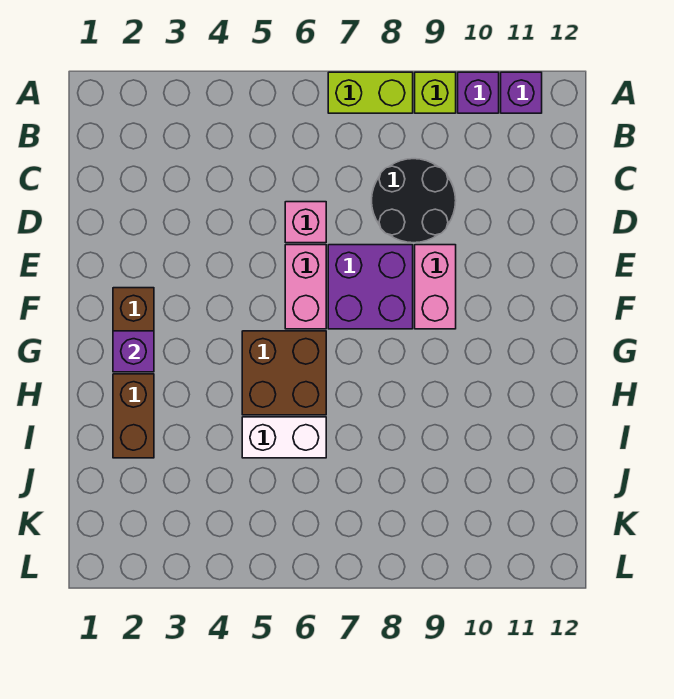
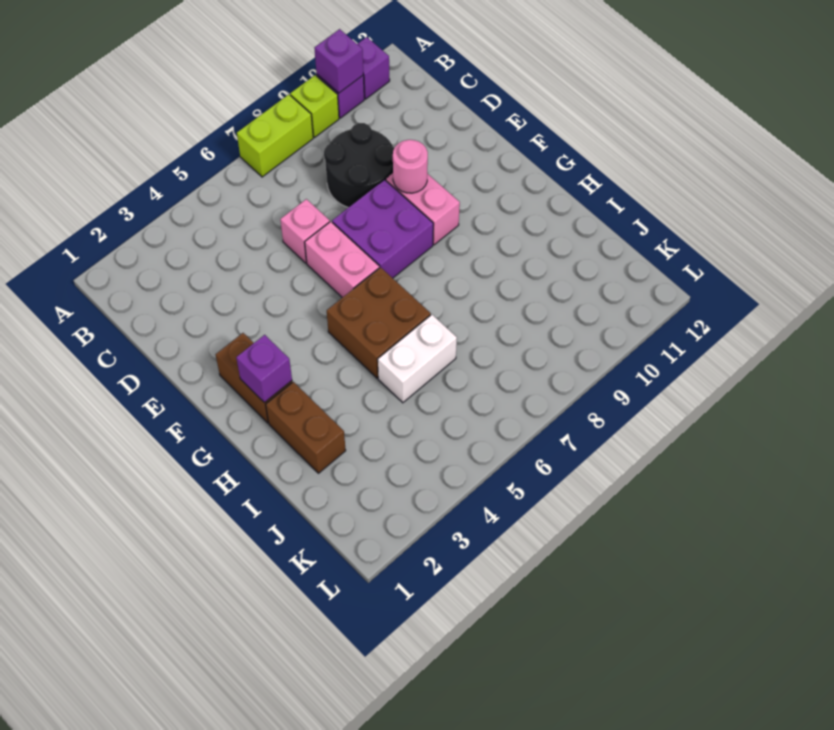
none -> purple brick A10 level 2
none -> pink round brick E9 level 2

